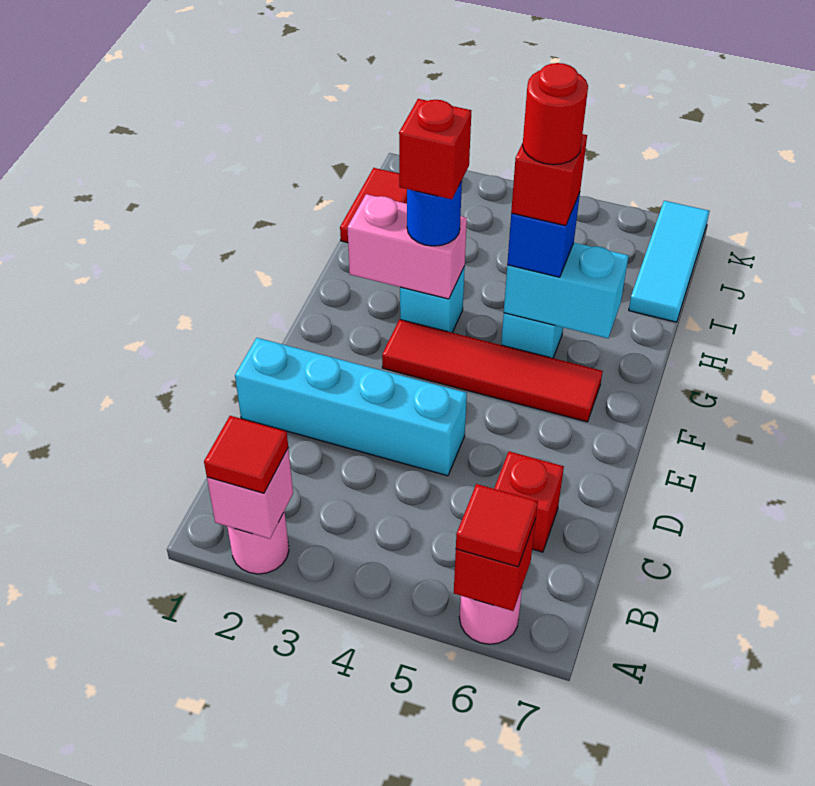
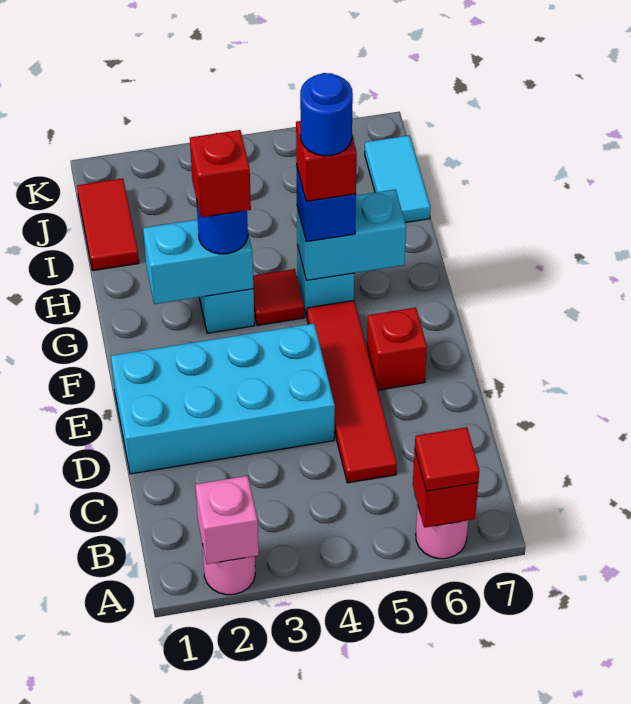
red tile A2 level 3 -> red tile G4 level 1
red brick C6 level 1 -> red brick E6 level 1
cyan brick D1:D4 level 1 -> cyan brick D1:E4 level 1
red tile F3:F6 level 1 -> red tile C5:F5 level 1
pink brick G2:G3 level 2 -> cyan brick G2:G3 level 2
red round brick G5 level 5 -> blue round brick G5 level 5
cyan tile I7:K7 level 1 -> cyan tile I7:J7 level 1

